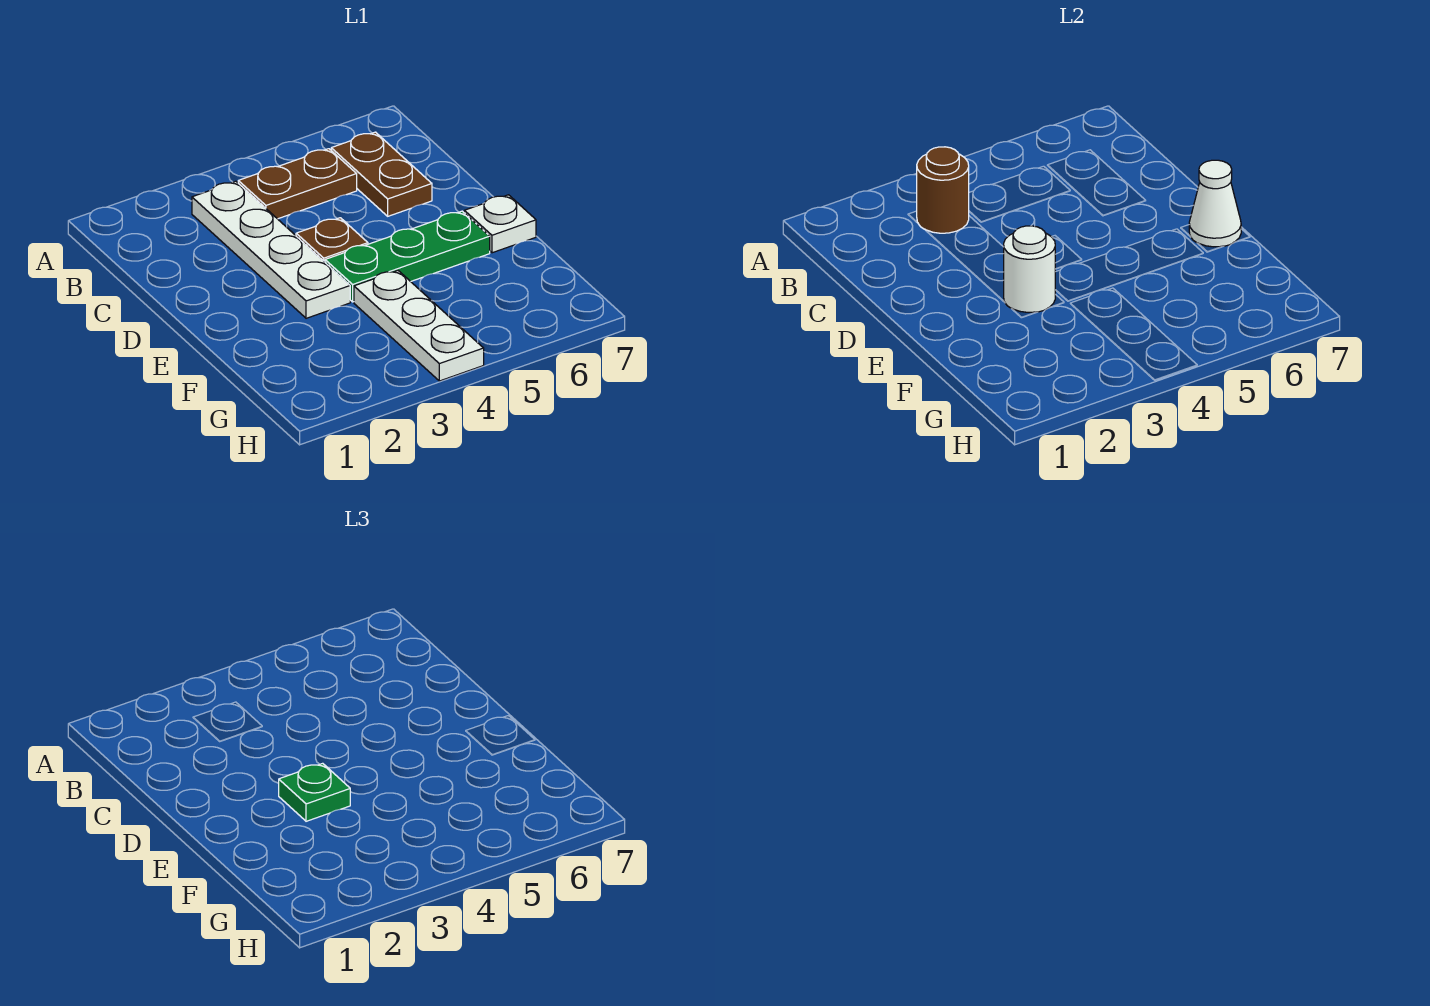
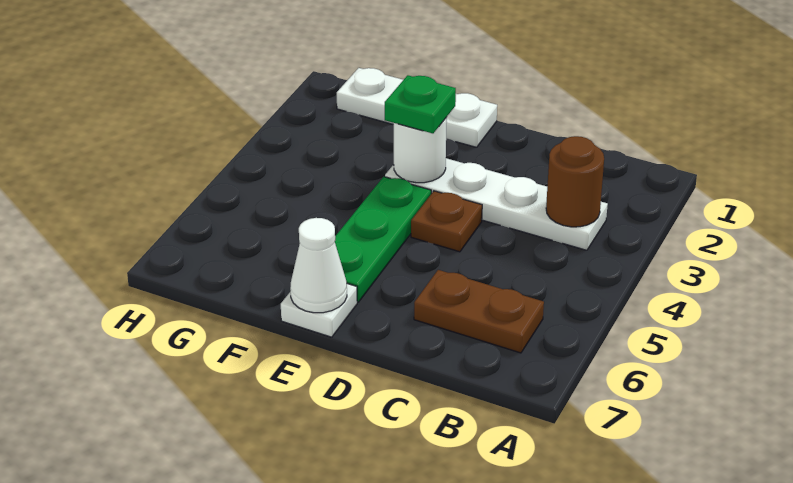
brown plate B4:B5 level 1 -> none
white plate F4:H4 level 1 -> white plate E1:G1 level 1

